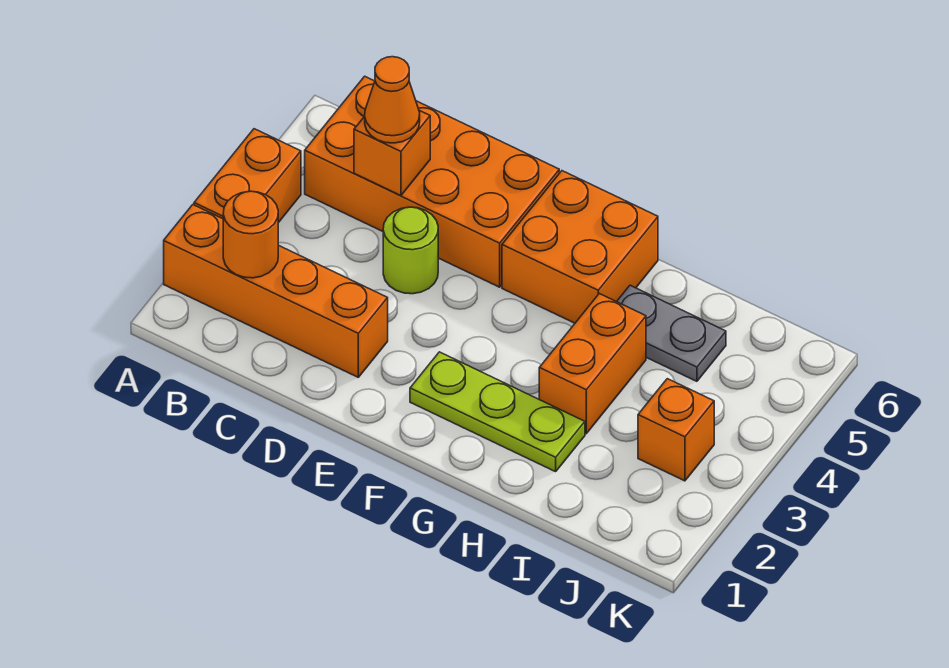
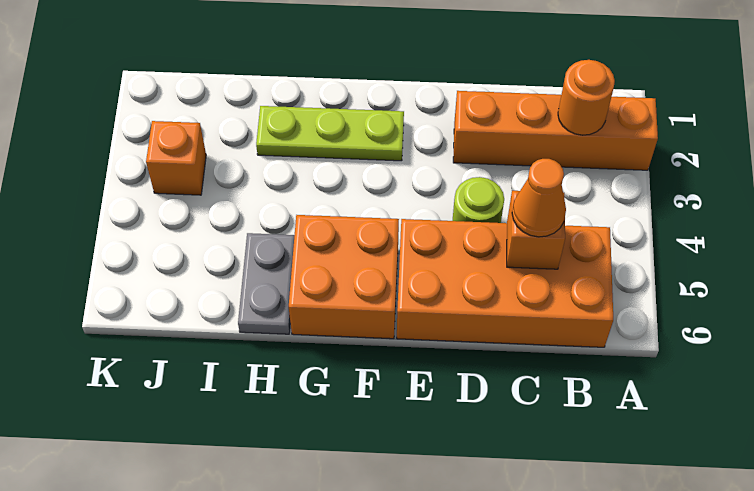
orange brick A3:A4 level 1 -> none
orange brick H3:H4 level 1 -> none
grey plate H5:I5 level 1 -> grey plate H5:H6 level 1

